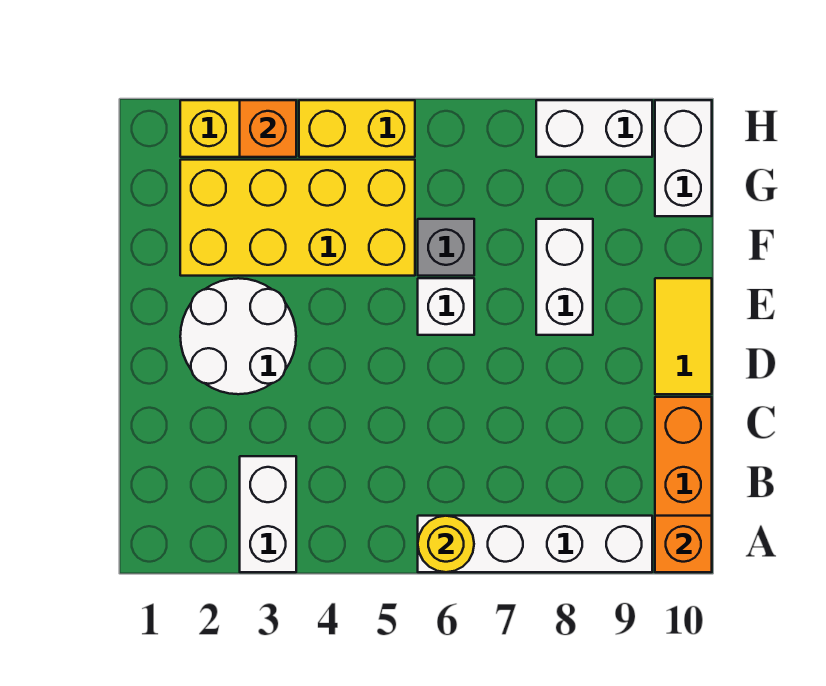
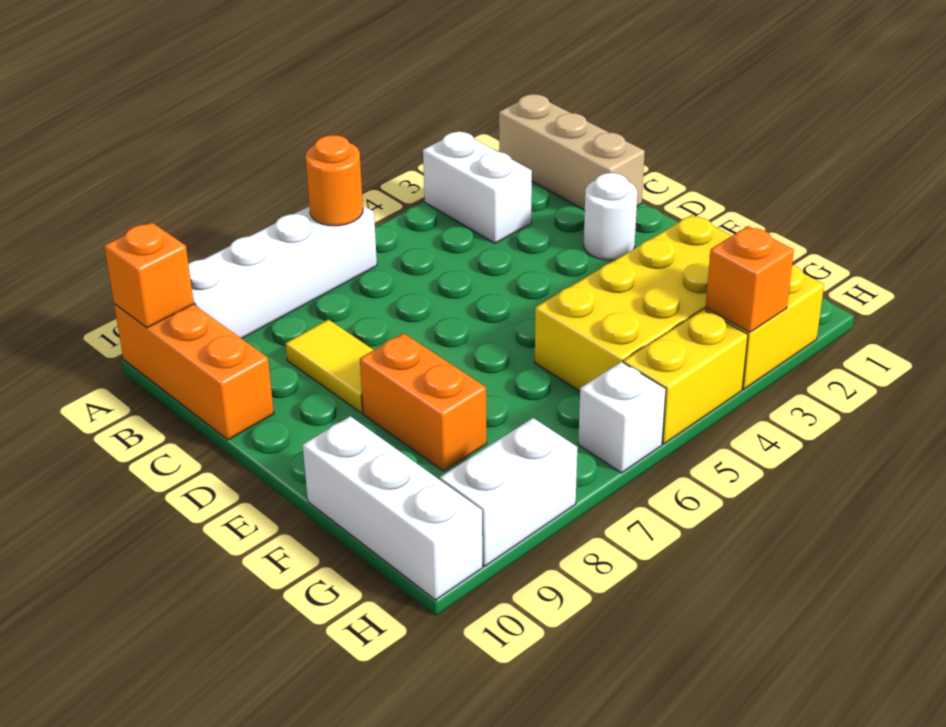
none -> tan brick A1:C1 level 1
yellow round brick A6 level 2 -> orange round brick A6 level 2
white round brick D2:E3 level 1 -> white round brick D2 level 1
yellow tile D10:E10 level 1 -> yellow tile C8:D8 level 1
white brick E6 level 1 -> white brick H6 level 1
white brick E8:F8 level 1 -> orange brick E8:F8 level 1
grey brick F6 level 1 -> none
white brick G10:H10 level 1 -> white brick F10:H10 level 1

